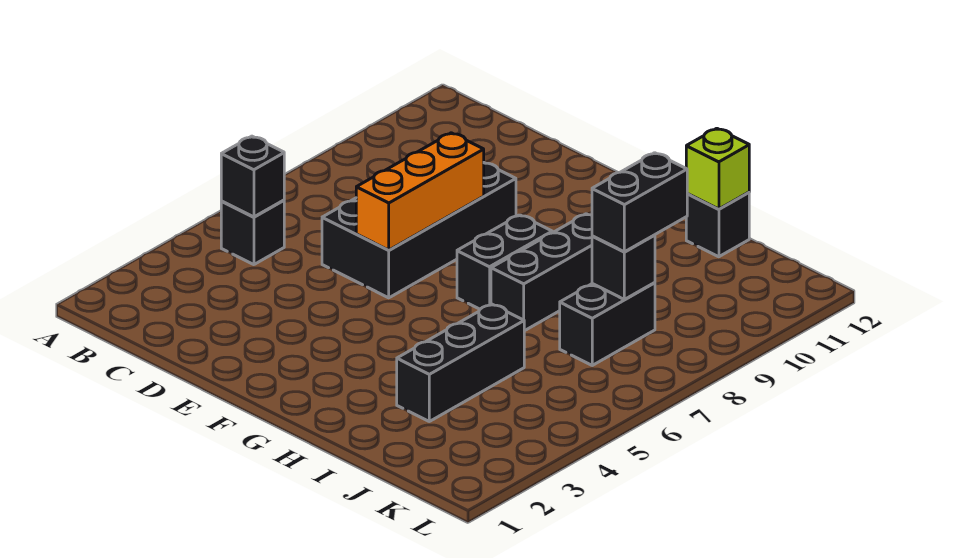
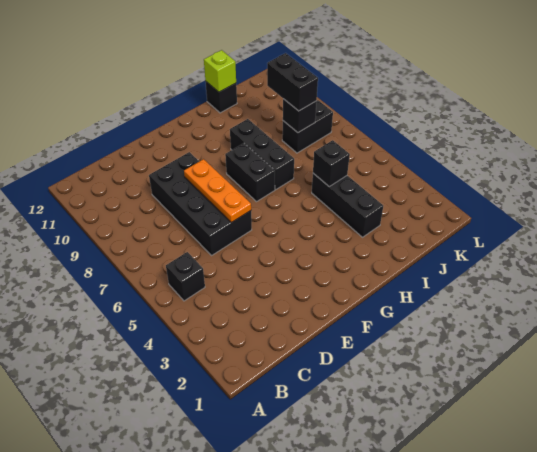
black brick B5 level 2 -> black brick I5 level 2
orange brick E6:E8 level 2 -> orange plate E6:E8 level 2
black brick J7:J8 level 1 -> black brick J8:K8 level 1

